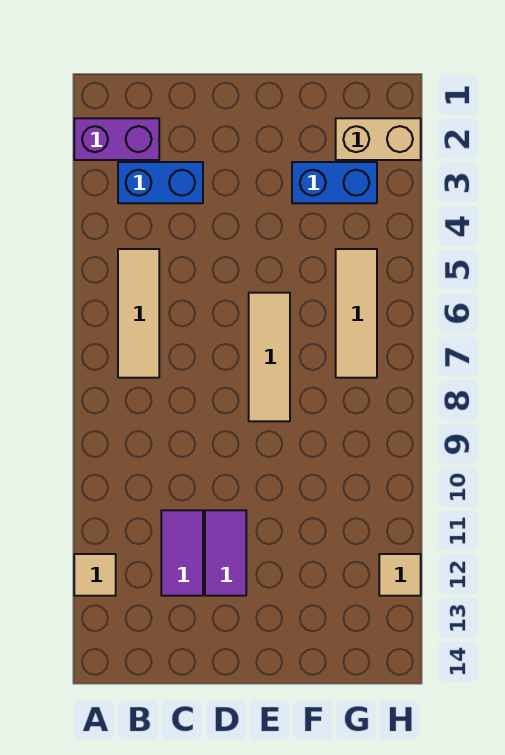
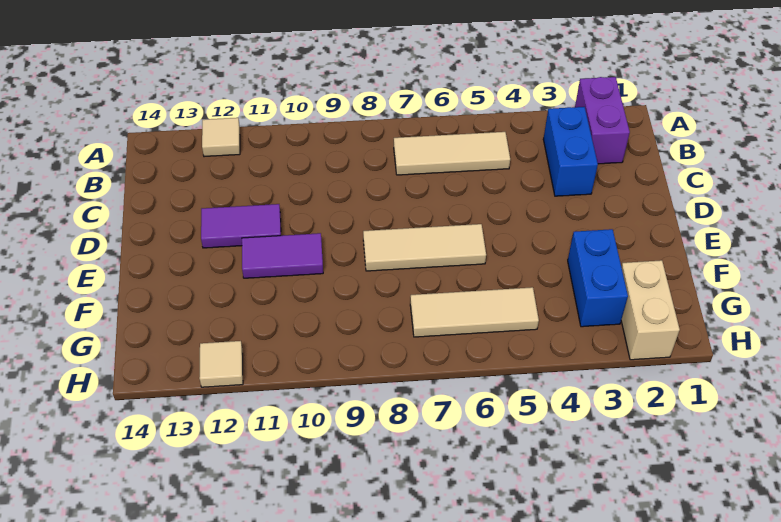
purple tile C11:C12 level 1 -> purple tile E10:E11 level 1

